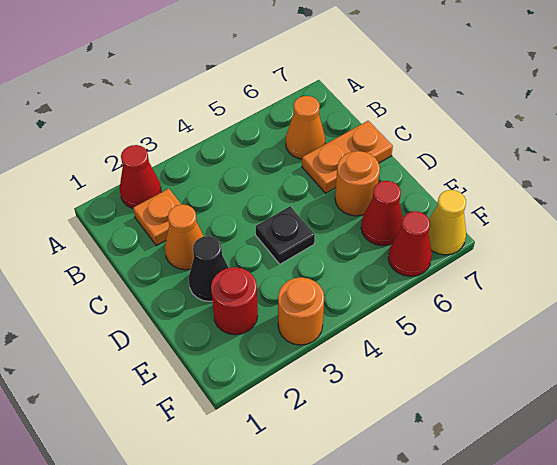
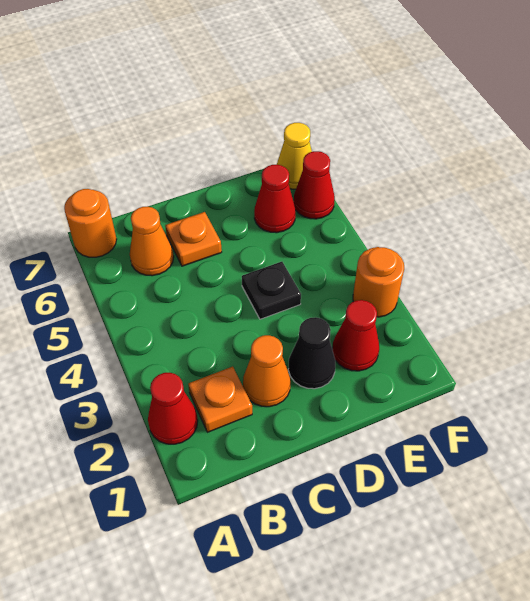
orange plate C6:C7 level 1 -> orange plate C6 level 1
orange round brick D6 level 1 -> orange round brick A7 level 1
red round brick E2 level 1 -> red cone E2 level 1

